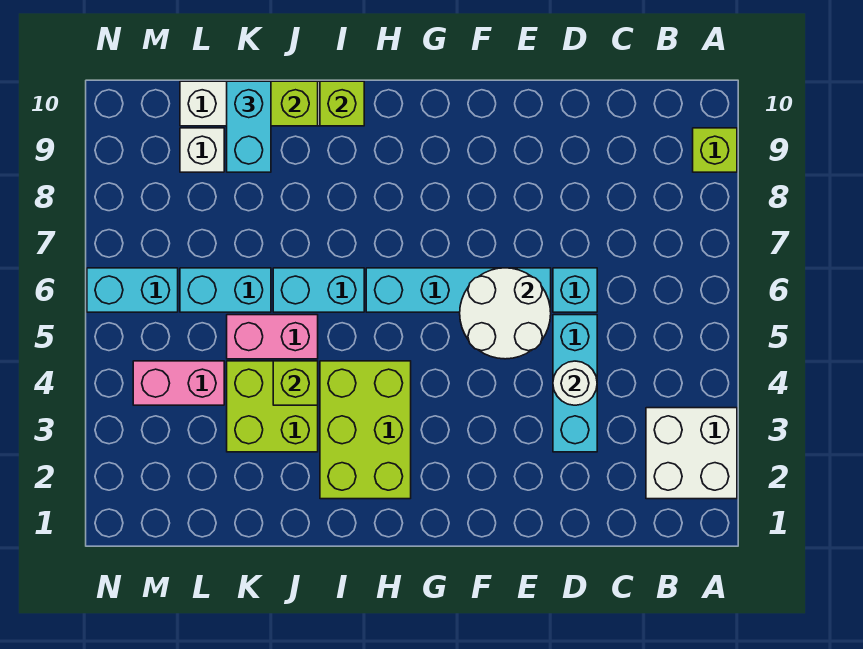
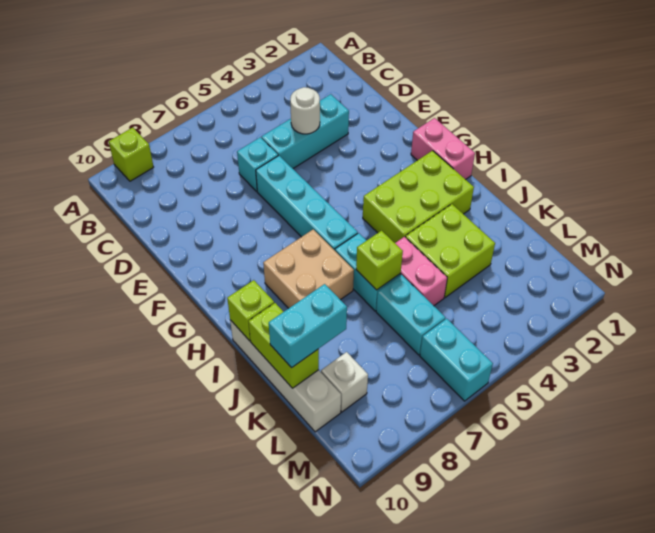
white brick A2:B3 level 1 -> none
white round brick E5:F6 level 2 -> none
none -> tan brick H7:I8 level 1
lime brick J4 level 2 -> lime brick J6 level 2
pink brick L4:M4 level 1 -> pink brick G1:H1 level 1

